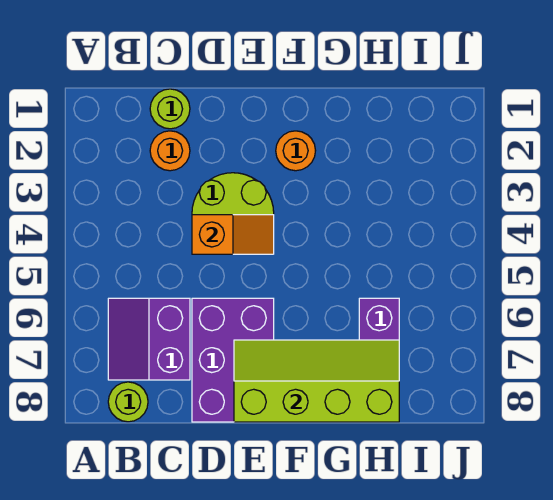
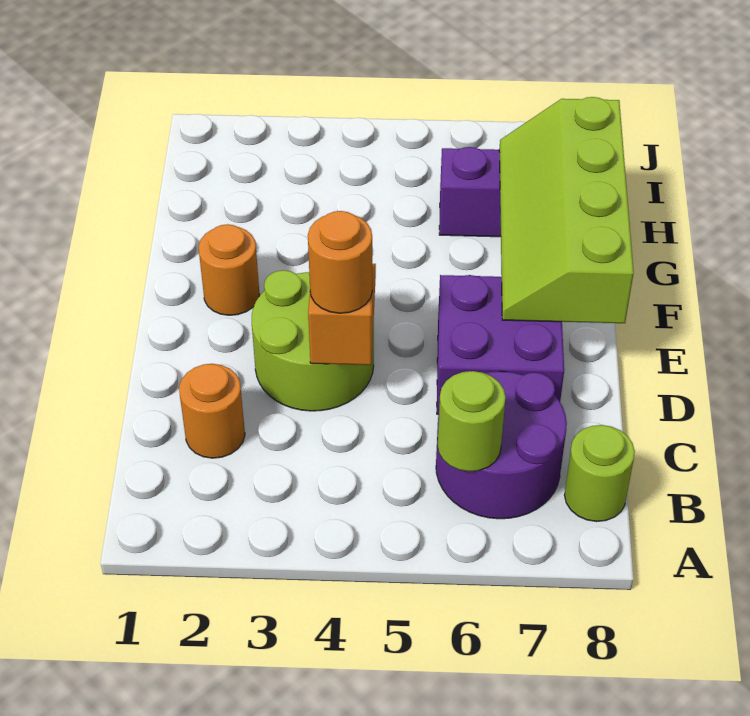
purple slope B6:C7 level 1 top C -> purple round brick B6:C7 level 1
lime round brick C1 level 1 -> lime round brick B6 level 2
none -> orange round brick D4 level 3
purple brick D6:E8 level 1 -> purple brick D6:E7 level 1

